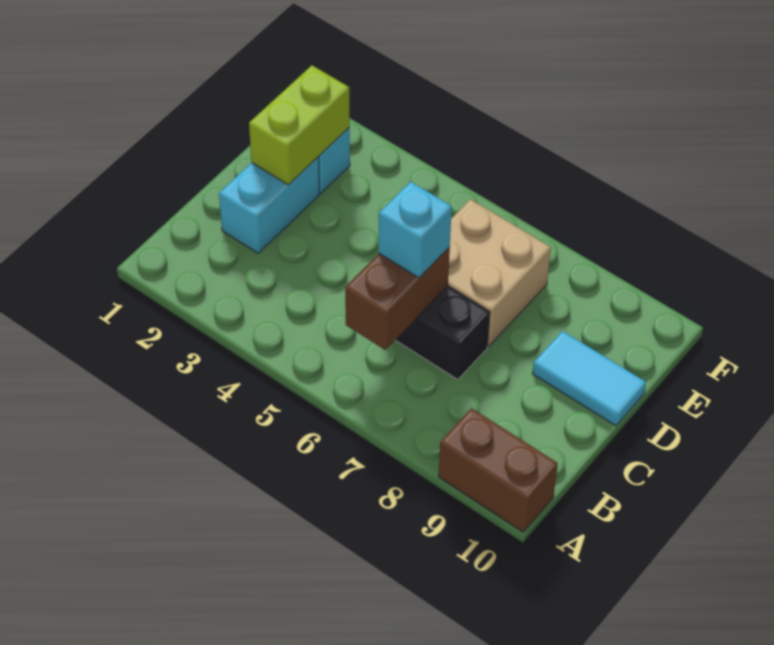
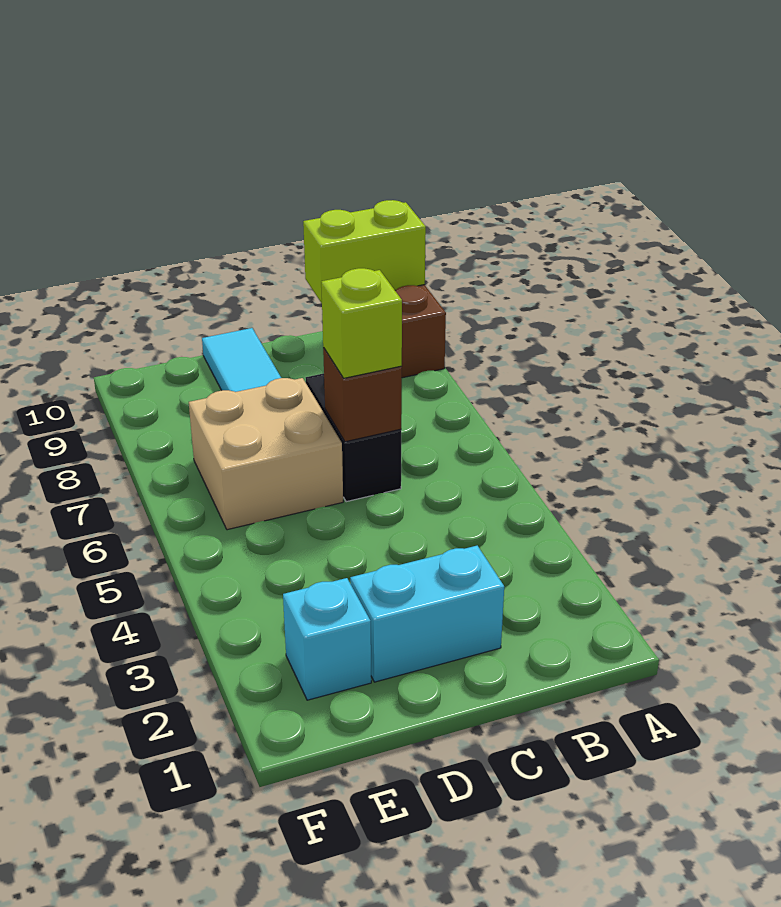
brown brick B6:C6 level 2 -> brown brick C6 level 2
cyan brick C6 level 3 -> lime brick C6 level 3
lime brick D2:E2 level 2 -> lime brick A10:B10 level 2

